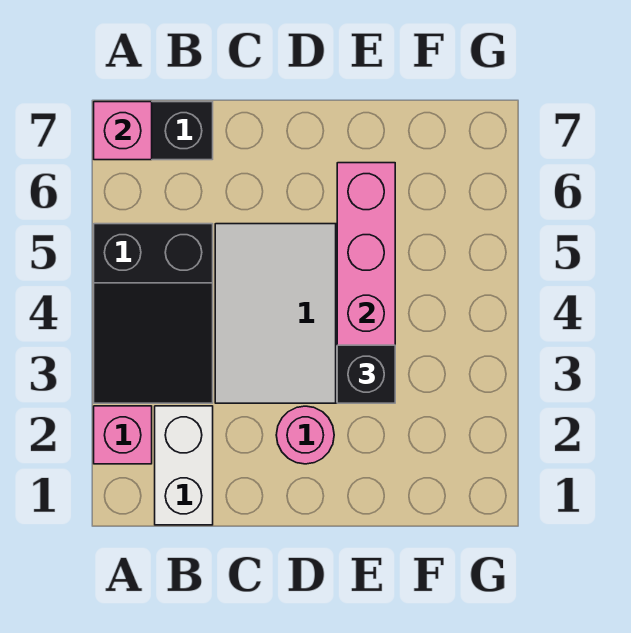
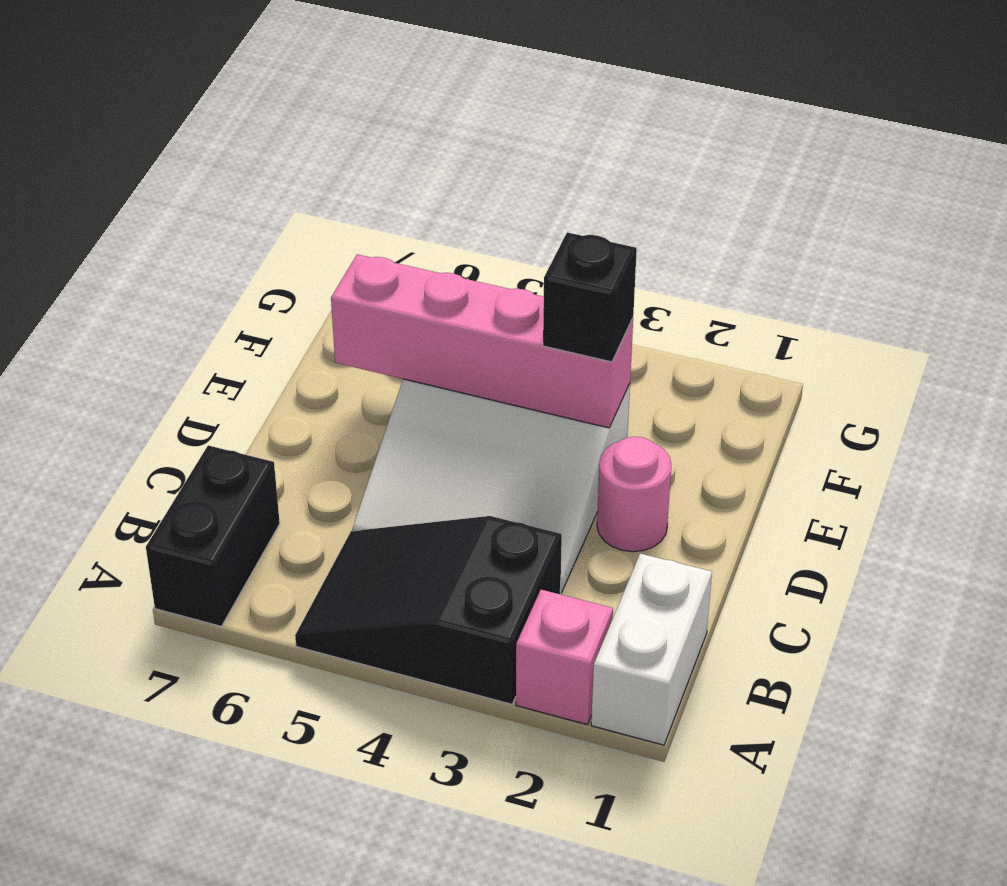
black slope A3:B5 level 1 top 5 -> black slope A3:B5 level 1 top 3
pink brick A7 level 2 -> none
white brick B1:B2 level 1 -> white brick A1:B1 level 1

